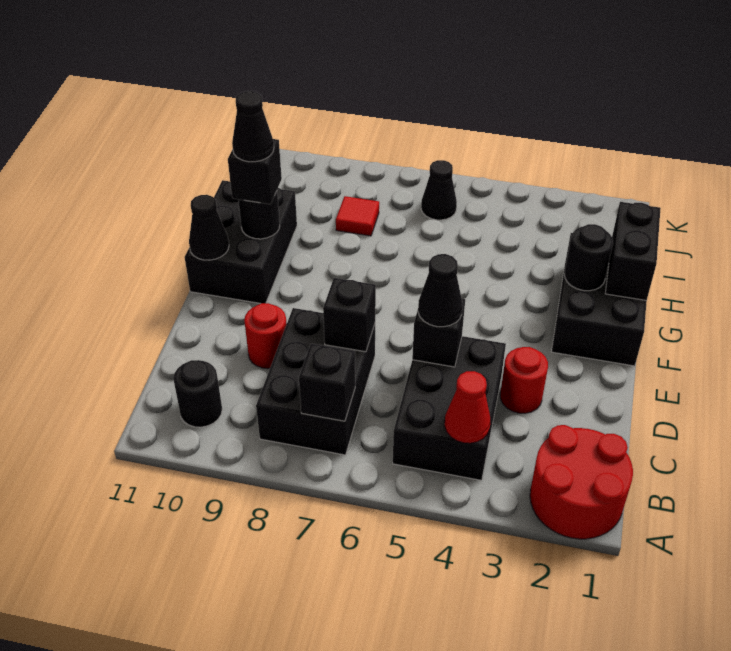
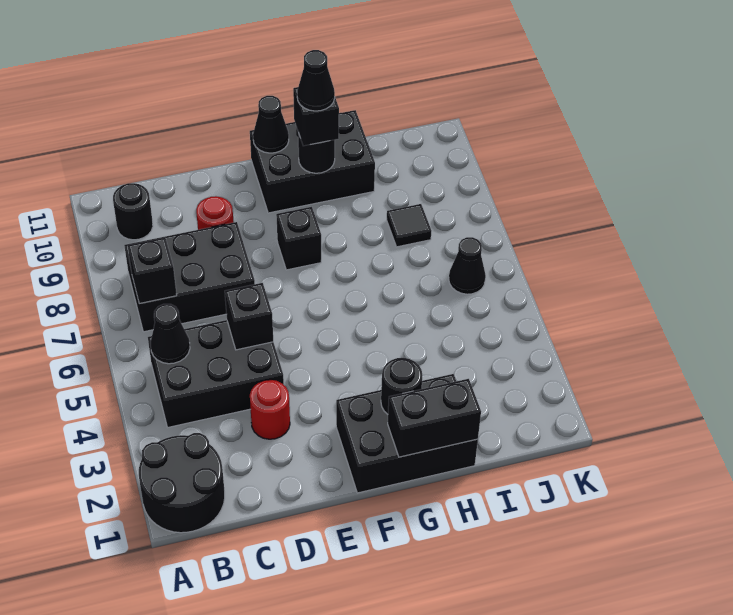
red round brick A1:B2 level 1 -> black round brick A1:B2 level 1
red cone B4 level 2 -> none
black cone D5 level 3 -> black cone B5 level 2
black brick D7 level 2 -> black brick F8 level 1
red tile I8 level 1 -> black tile I8 level 1

